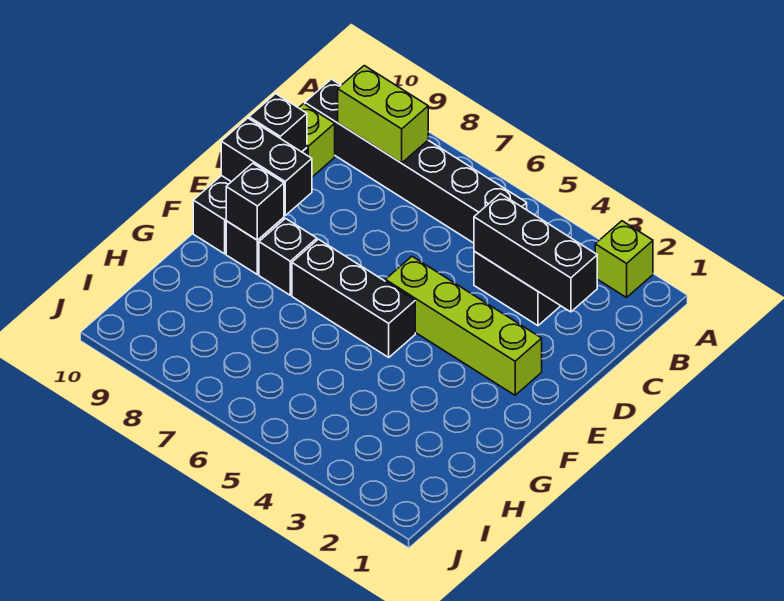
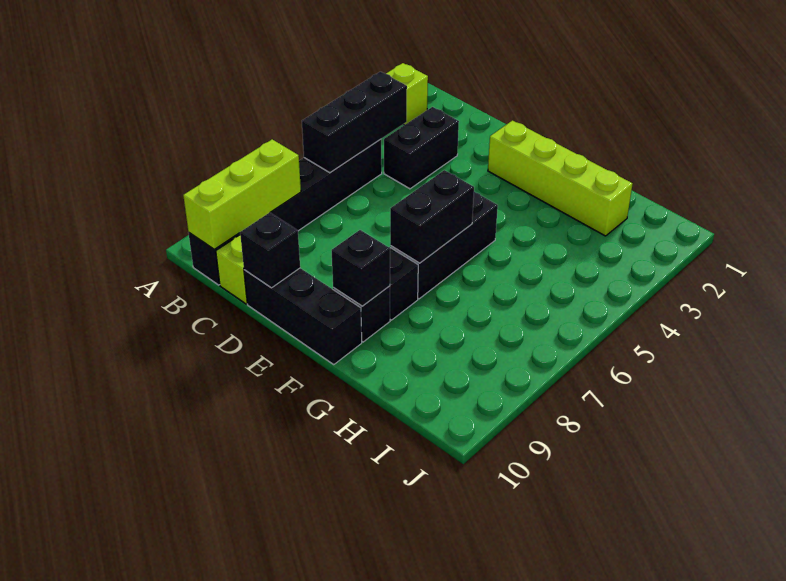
lime brick B8:B9 level 2 -> lime brick B8:B10 level 2
black brick C2:C4 level 2 -> black brick B4:B6 level 2
lime brick E2:E5 level 1 -> lime brick E2:H2 level 1
black brick E9:E10 level 2 -> black brick F6:F7 level 2

